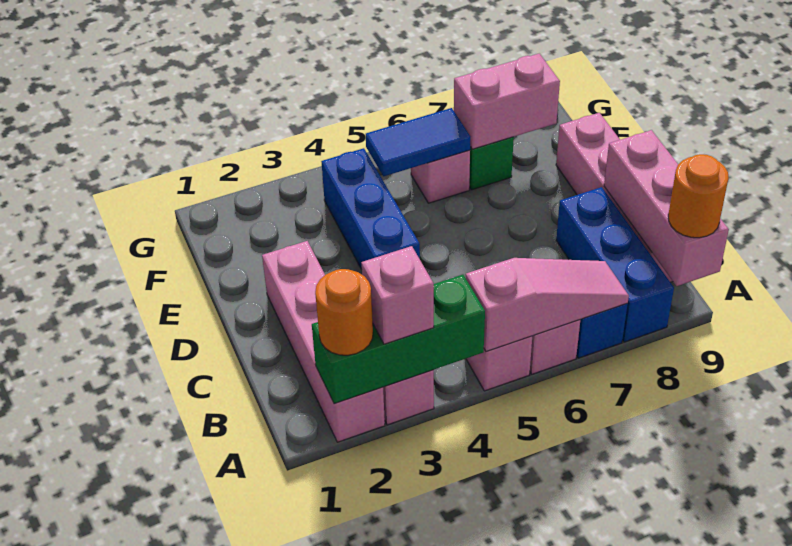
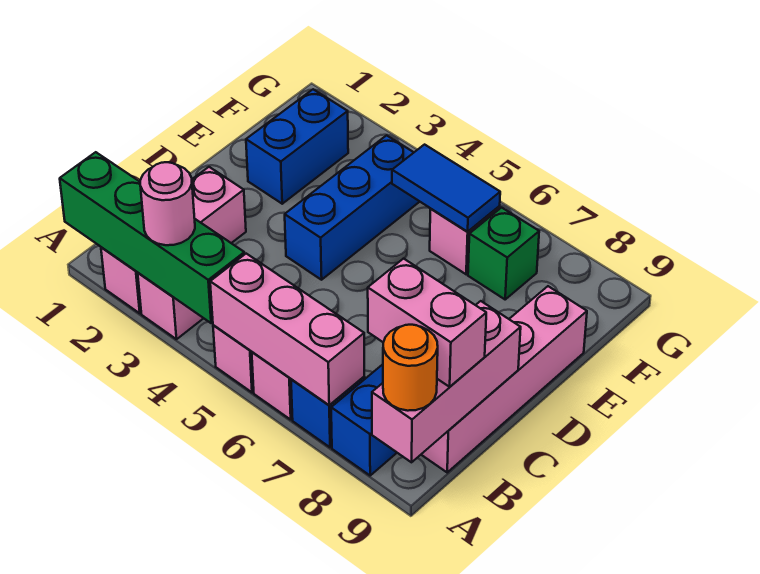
pink brick A2:D2 level 1 -> pink brick A2:C2 level 1
green brick A2:A4 level 2 -> green brick A1:A4 level 2
orange round brick A2 level 3 -> none
pink brick A3 level 3 -> pink round brick A3 level 3
pink slope A5:A7 level 2 top 5 -> pink brick A5:A7 level 2
none -> blue brick E2:F2 level 1
pink brick F7:F8 level 2 -> pink brick B8:B9 level 3

